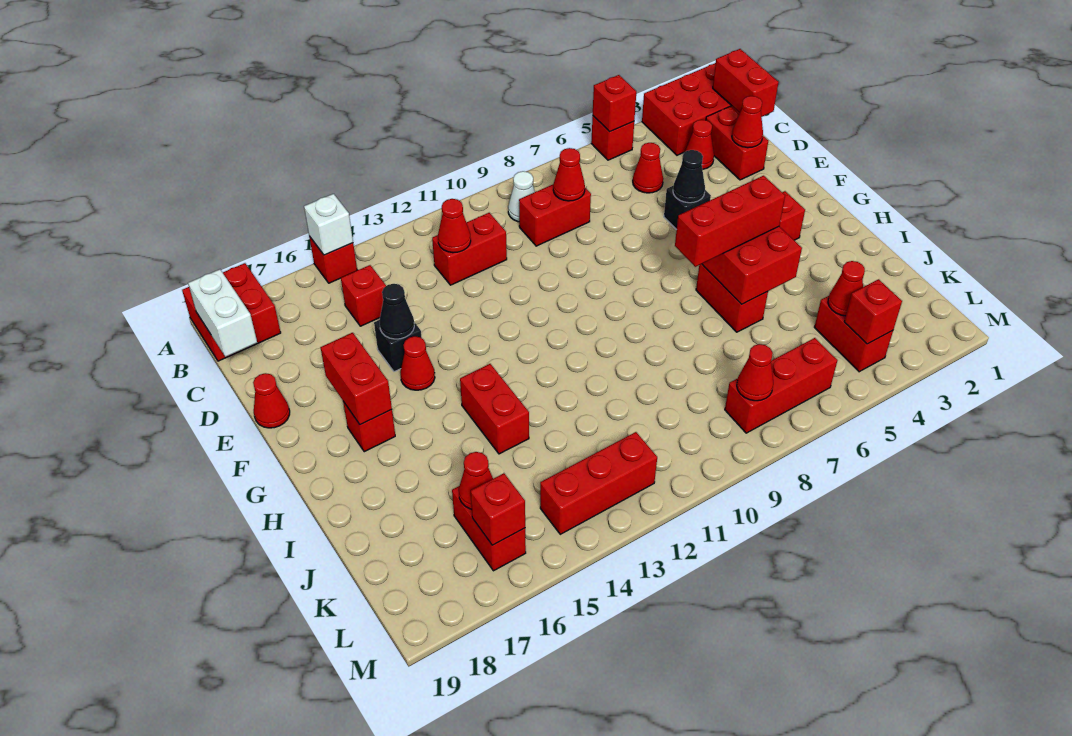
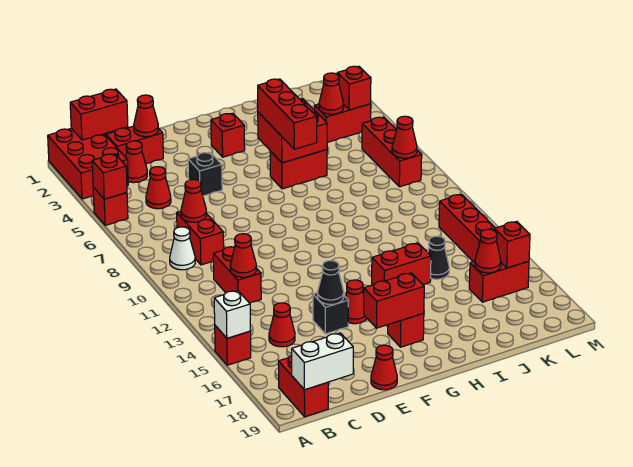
red brick A18:B19 level 1 -> red brick B18:B19 level 1
red brick C15 level 1 -> red cone C15 level 1
black cone E5 level 2 -> black cone J14 level 1

